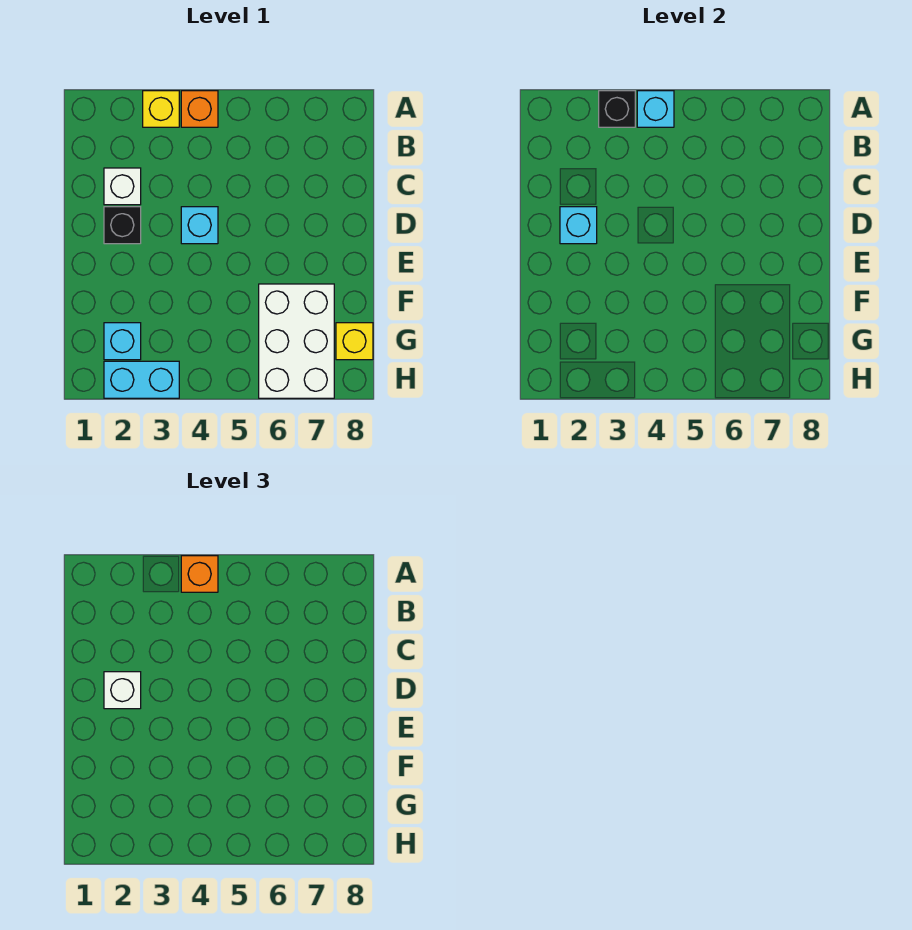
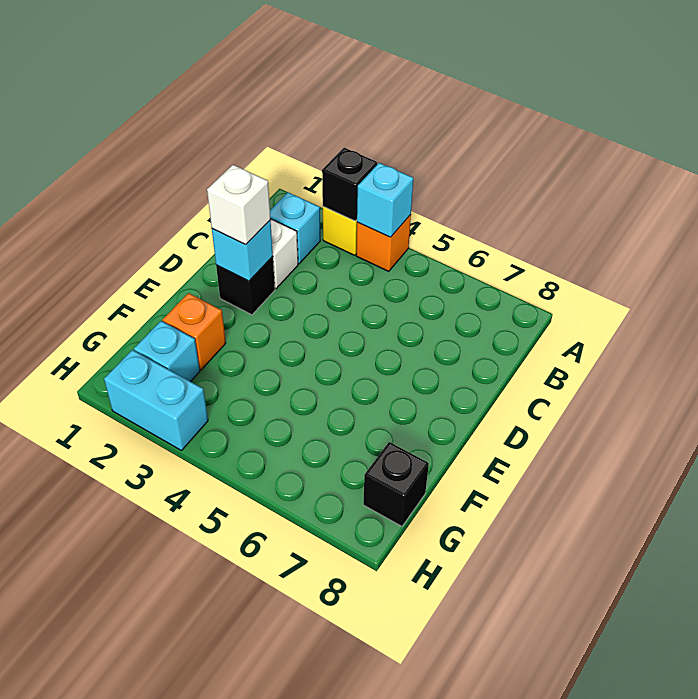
orange brick A4 level 3 -> orange brick F2 level 1
cyan brick D4 level 1 -> cyan brick B2 level 1
white brick F6:H7 level 1 -> none
yellow brick G8 level 1 -> black brick G8 level 1

